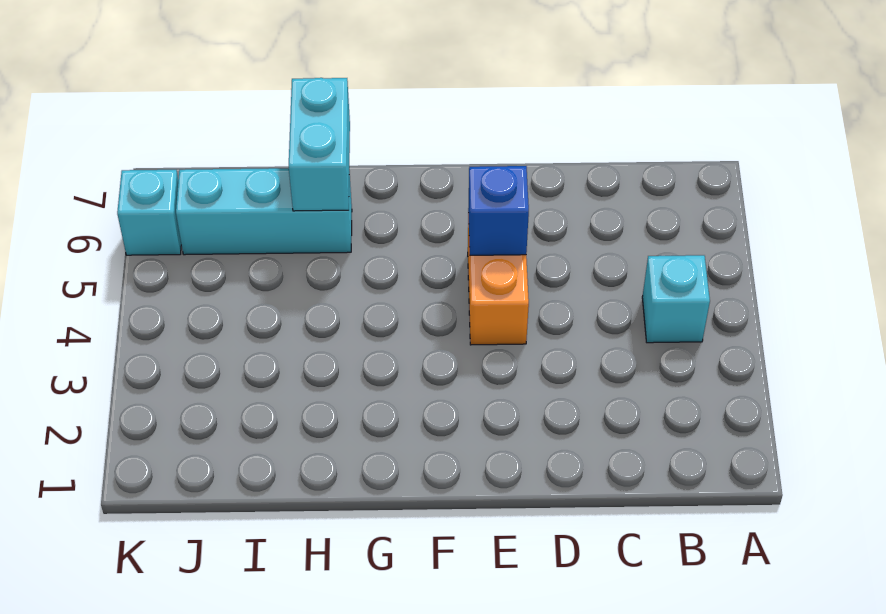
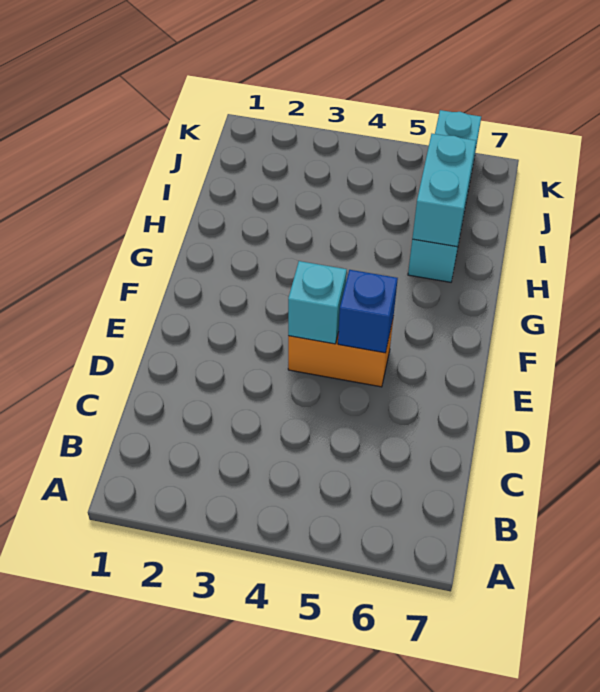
cyan brick B4 level 1 -> cyan brick E4 level 2
cyan brick H6:H7 level 2 -> cyan brick H6:I6 level 2

